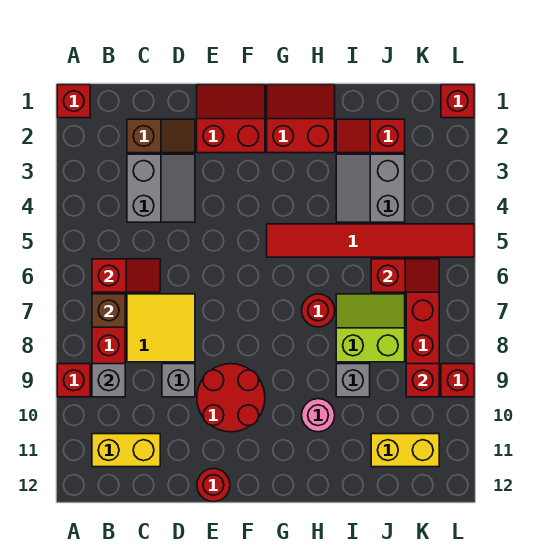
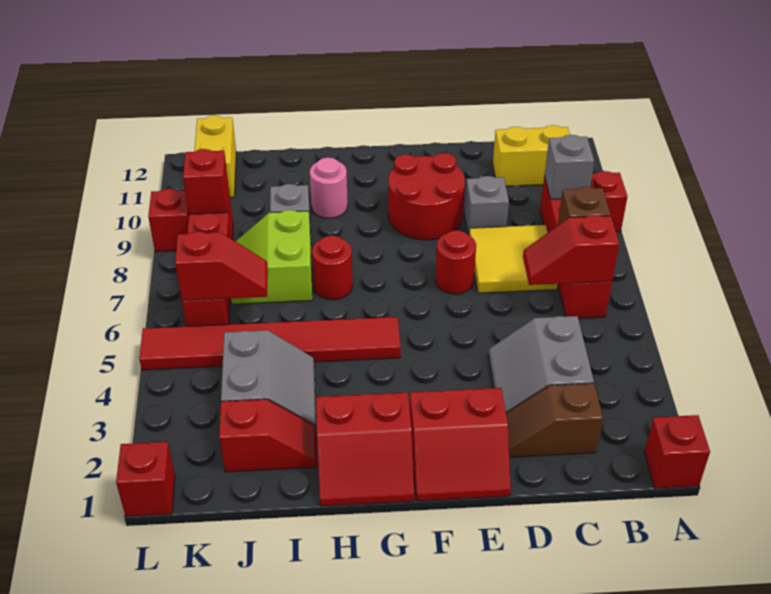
red round brick E12 level 1 -> red round brick E7 level 1
lime slope I7:J8 level 1 top 8 -> lime slope I7:J8 level 1 top I
red slope J6:K6 level 2 top J -> red slope J6:K6 level 2 top K
yellow brick J11:K11 level 1 -> yellow brick K11:K12 level 1

